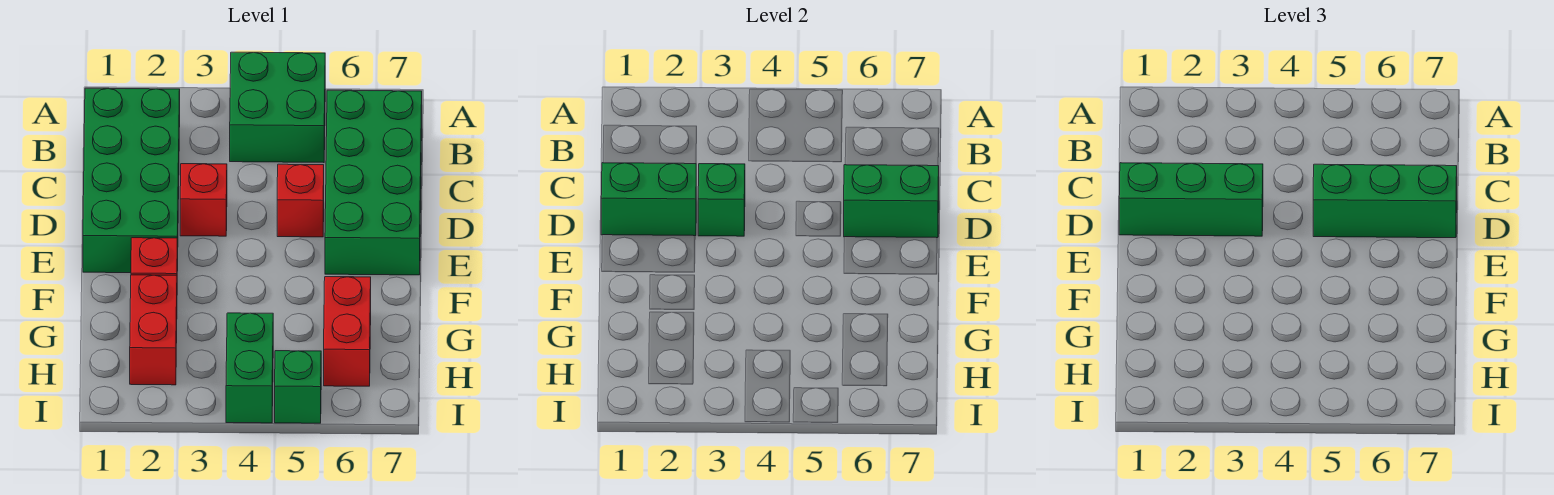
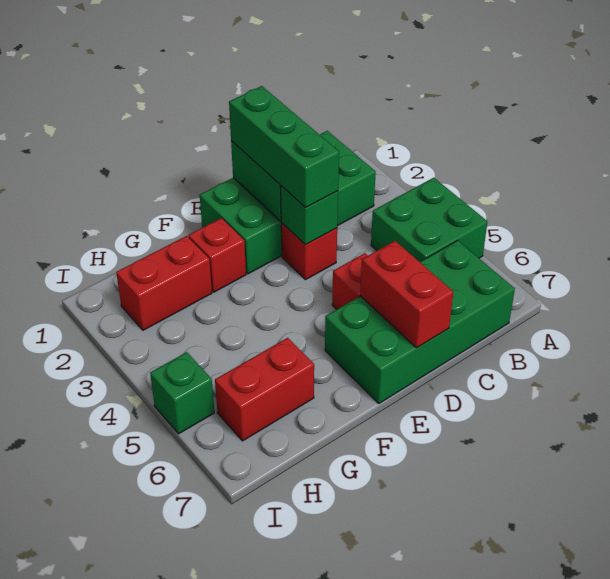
green brick D5:D7 level 3 -> none
green brick D6:D7 level 2 -> red brick D6:D7 level 2
green brick H4:I4 level 1 -> none

